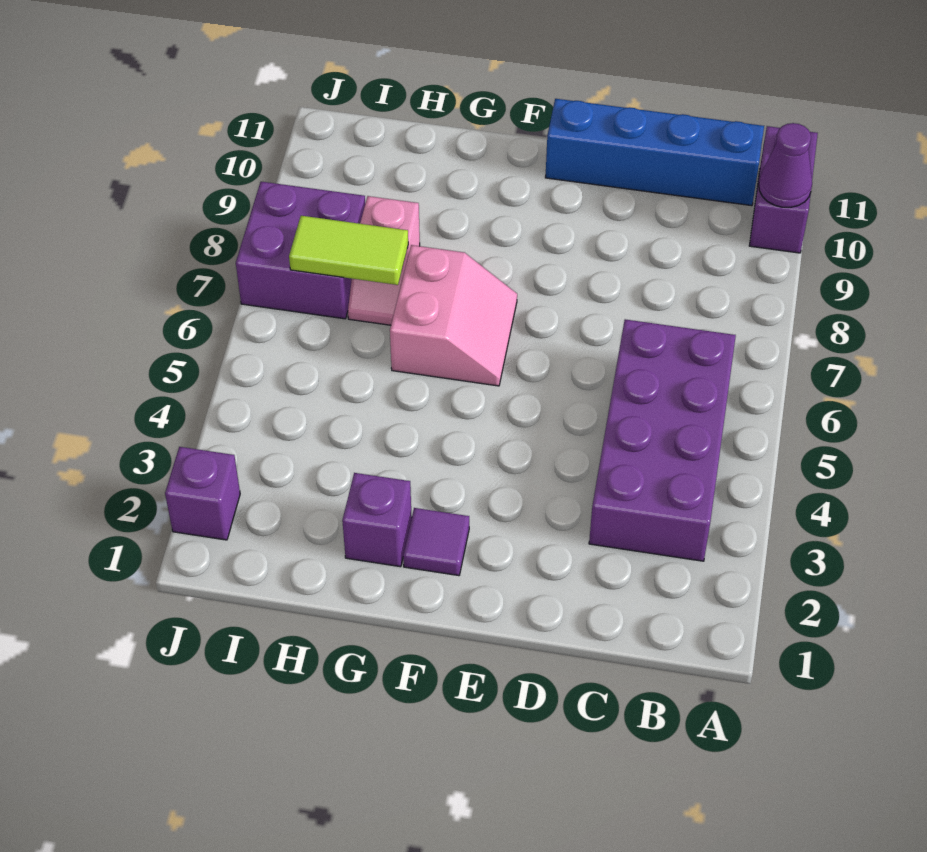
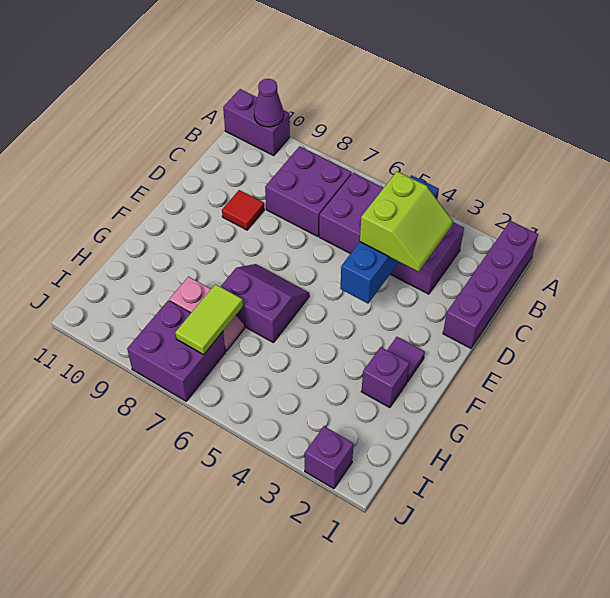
none -> purple brick A1:D1 level 1
none -> purple brick B7:C8 level 1
blue brick B11:E11 level 1 -> blue brick B4:E4 level 2
none -> lime slope C3:D4 level 3 top 4
none -> red tile D9 level 1
pink slope F6:G7 level 1 top G -> purple slope F6:G7 level 1 top G

